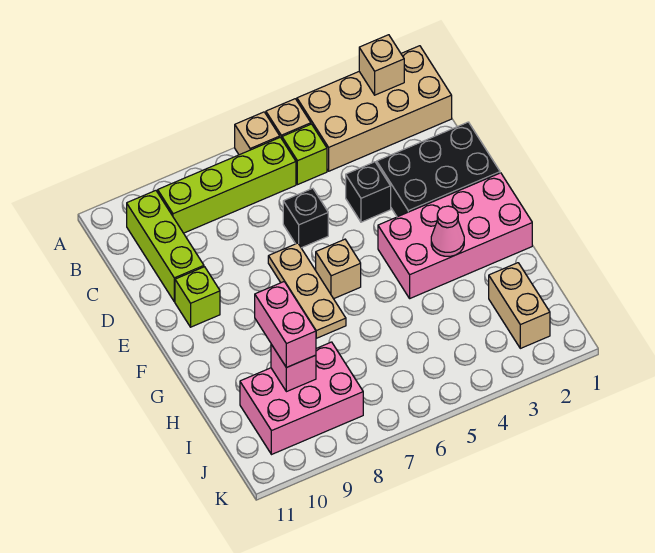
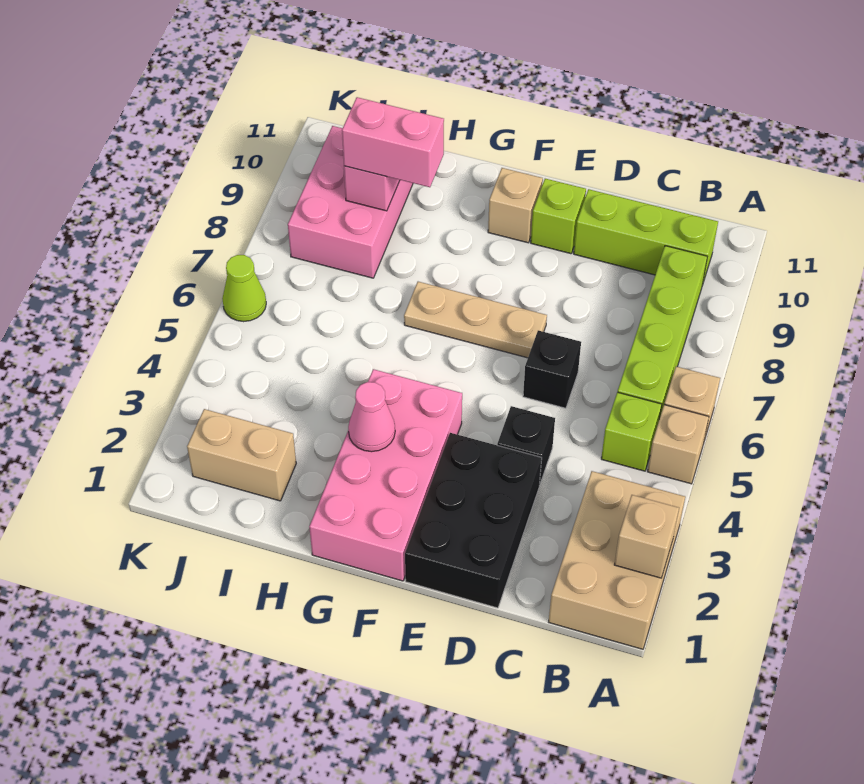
tan brick A1:B4 level 1 -> tan brick A1:B3 level 1
tan brick F6 level 1 -> tan brick F10 level 1
none -> lime cone K6 level 1

